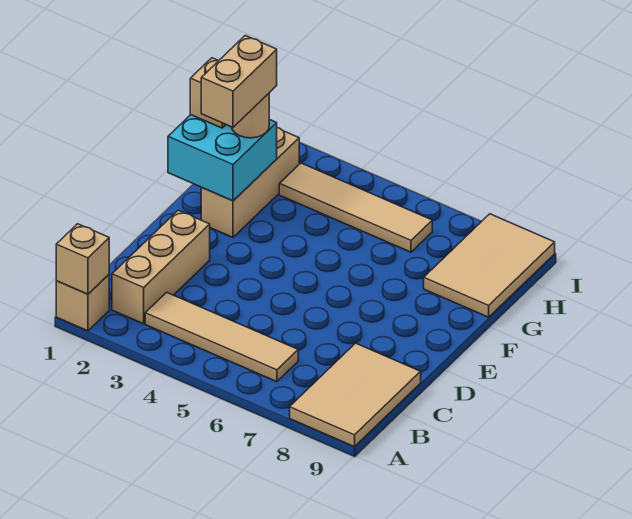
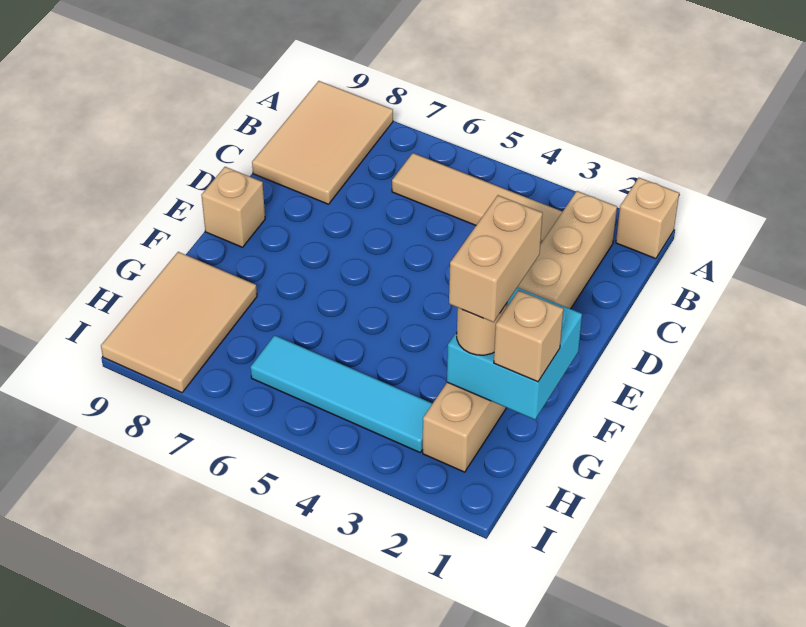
tan brick A1 level 2 -> tan brick E9 level 1
tan tile H3:H6 level 1 -> cyan tile H3:H6 level 1

